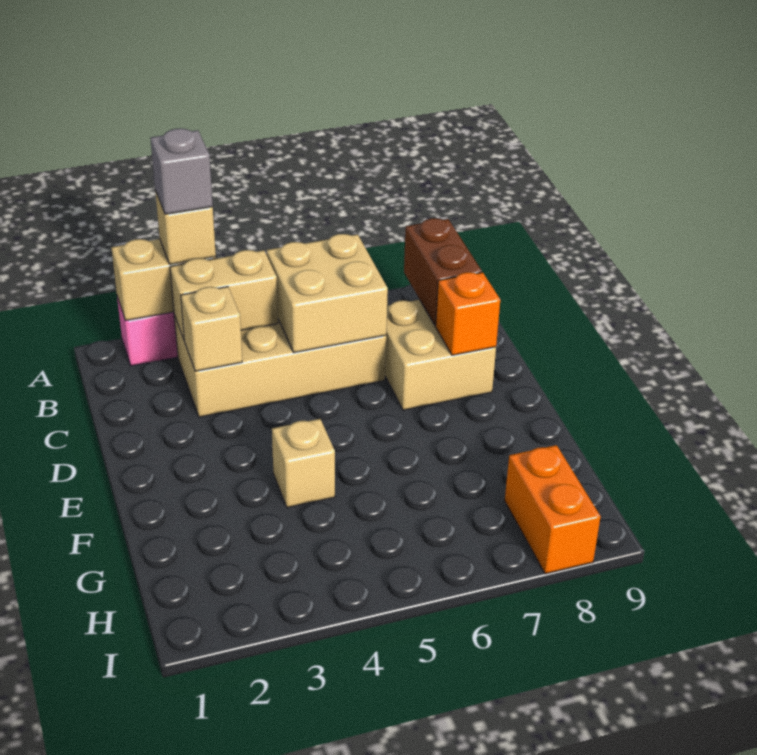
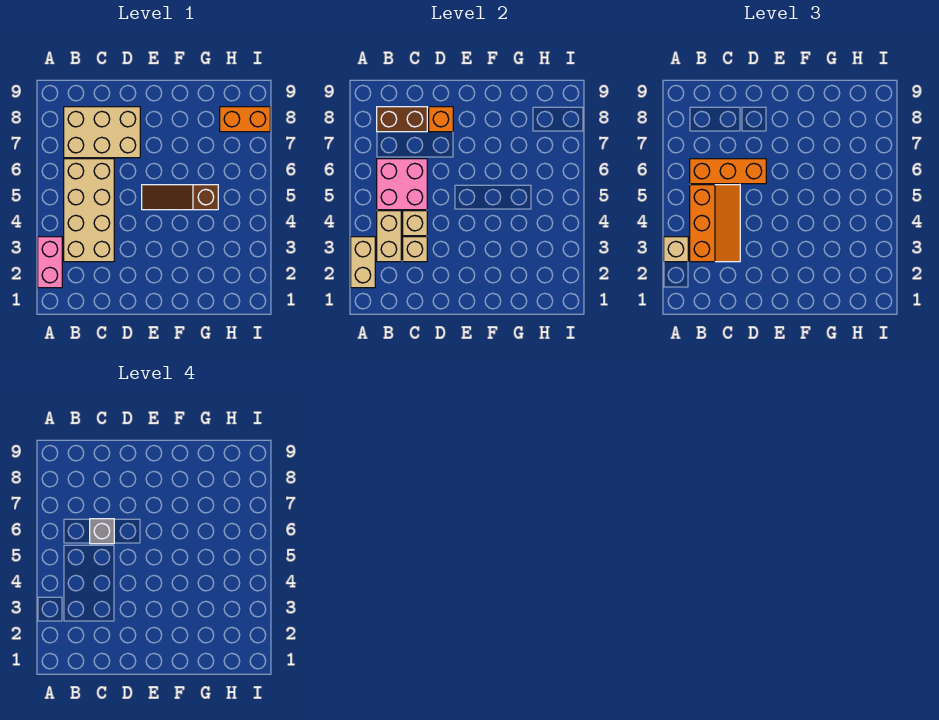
grey brick A3 level 4 -> grey brick C6 level 4
none -> orange slope B3:C5 level 3 top B
tan brick B5:C6 level 2 -> pink brick B5:C6 level 2
none -> orange brick B6:D6 level 3
tan brick C7:D8 level 1 -> tan brick B7:D8 level 1
none -> brown slope E5:G5 level 1 top G
tan brick F4 level 1 -> tan brick C4 level 2

